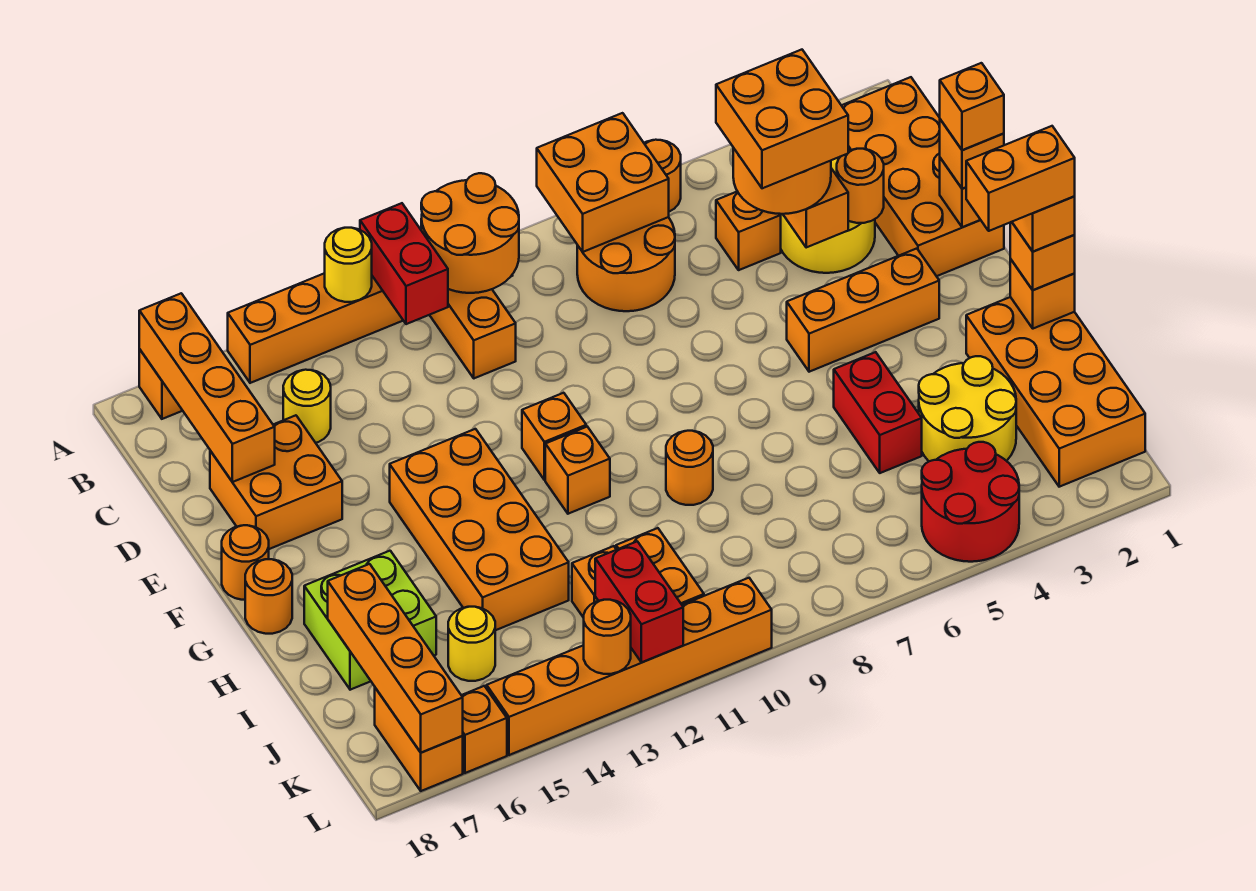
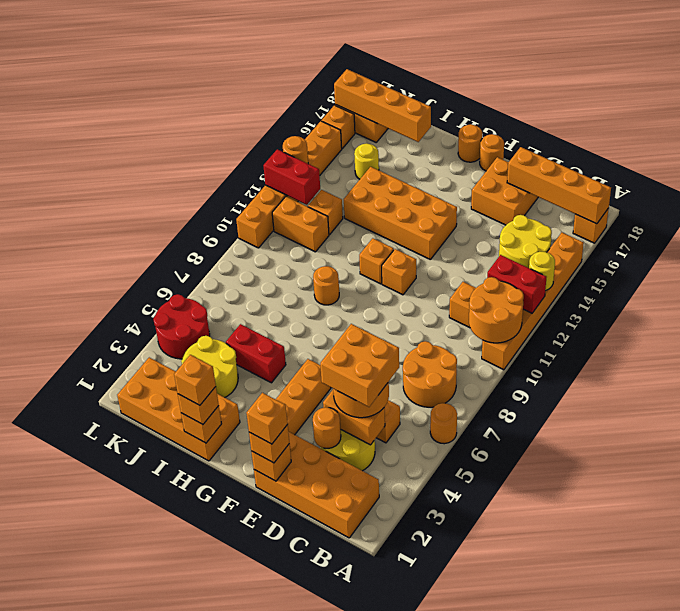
orange brick A7:B8 level 2 -> none
yellow round brick C15 level 1 -> yellow round brick B14:C15 level 1
orange brick H1:H2 level 5 -> none
lime brick H16:I17 level 1 -> none

